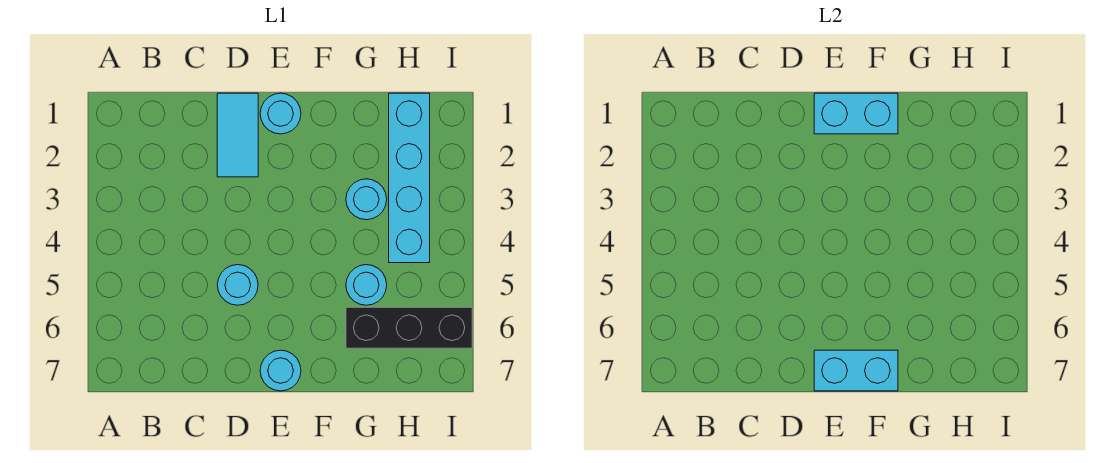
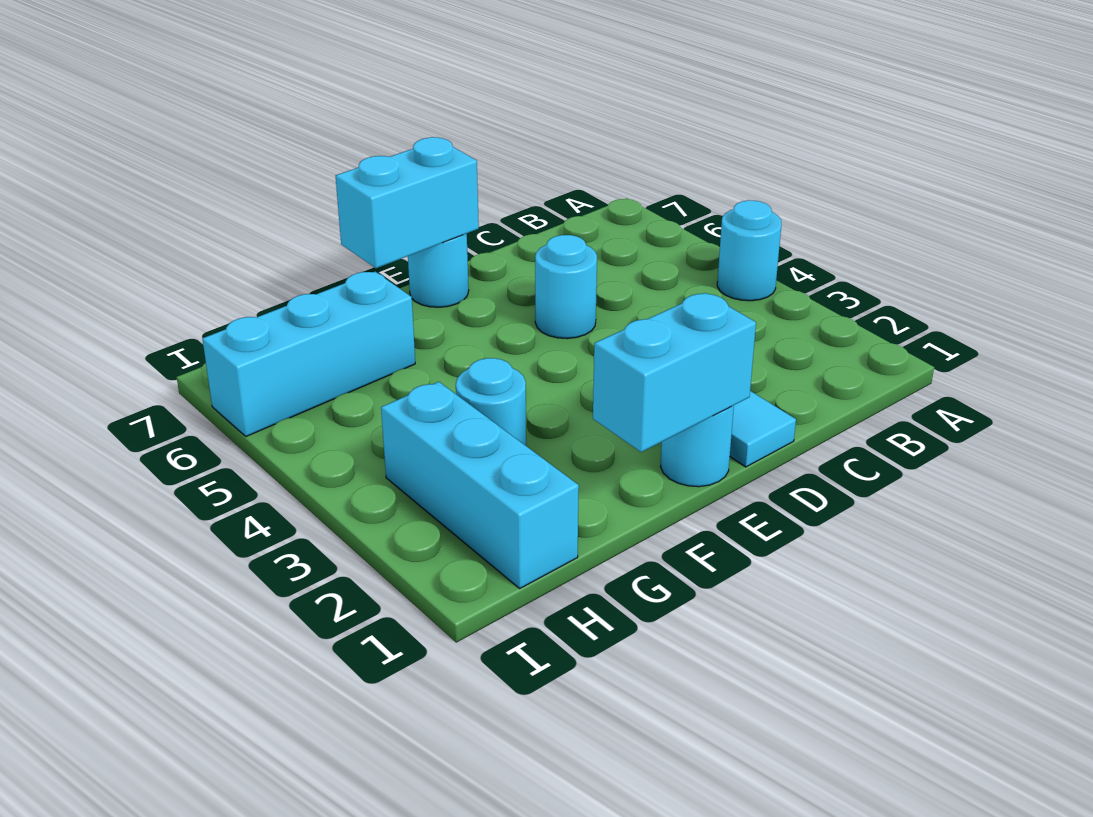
cyan round brick G5 level 1 -> cyan round brick A4 level 1
black brick G6:I6 level 1 -> cyan brick G6:I6 level 1
cyan brick H1:H4 level 1 -> cyan brick H1:H3 level 1

